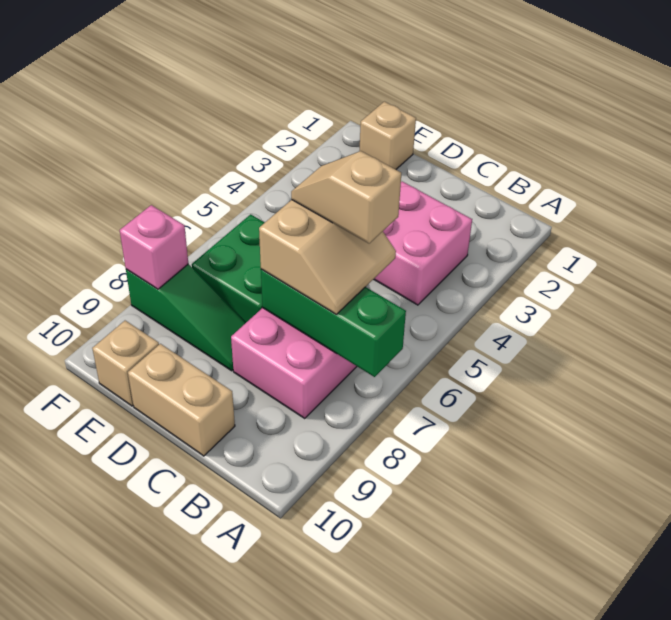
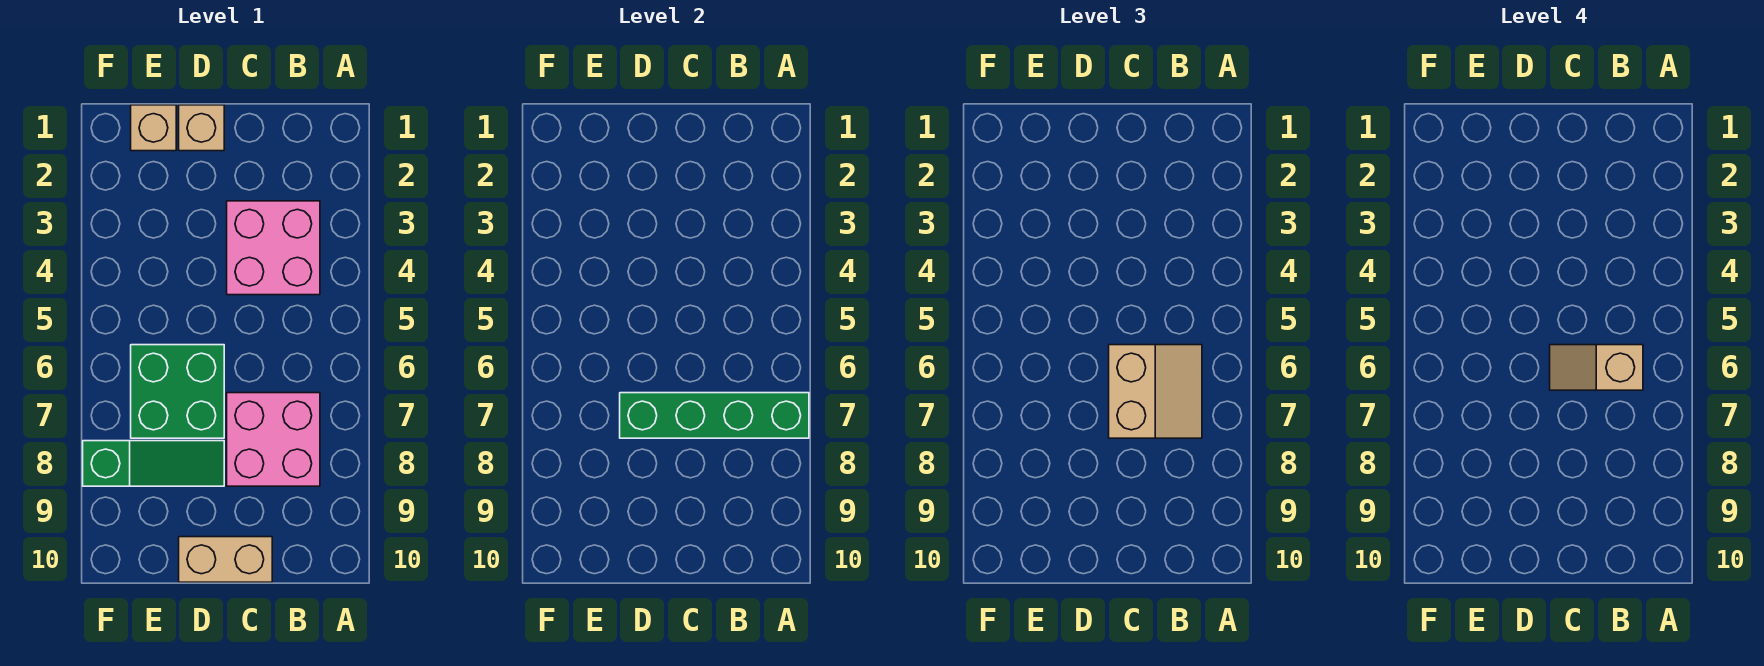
green brick A7:C7 level 2 -> green brick A7:D7 level 2
tan brick E10 level 1 -> tan brick D1 level 1
pink brick F8 level 2 -> none

